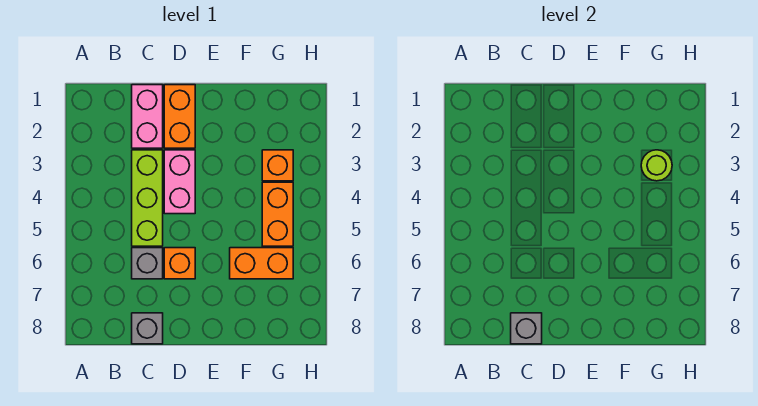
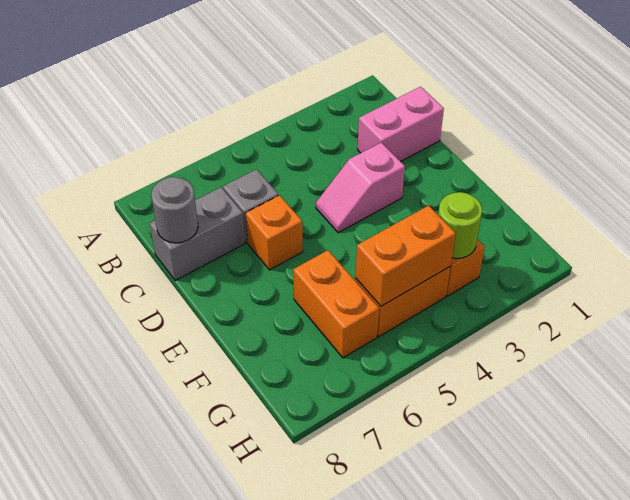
lime brick C3:C5 level 1 -> none
grey brick C8 level 1 -> grey brick C7:C8 level 1
grey brick C8 level 2 -> grey round brick C8 level 2
orange brick D1:D2 level 1 -> orange brick G4:G5 level 2
pink brick D3:D4 level 1 -> pink slope D3:D4 level 1 top 3

